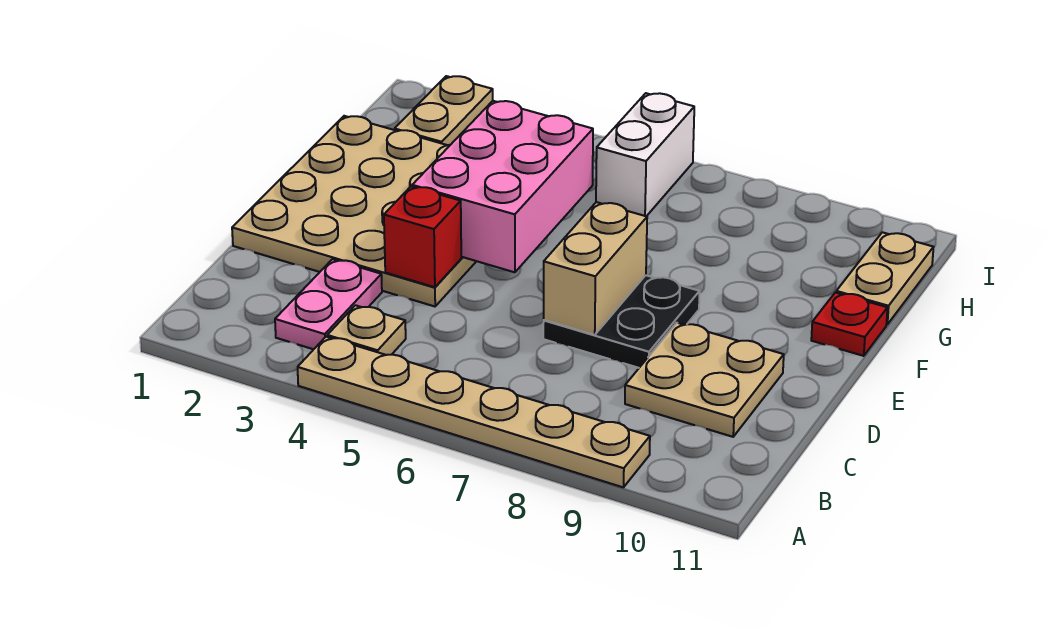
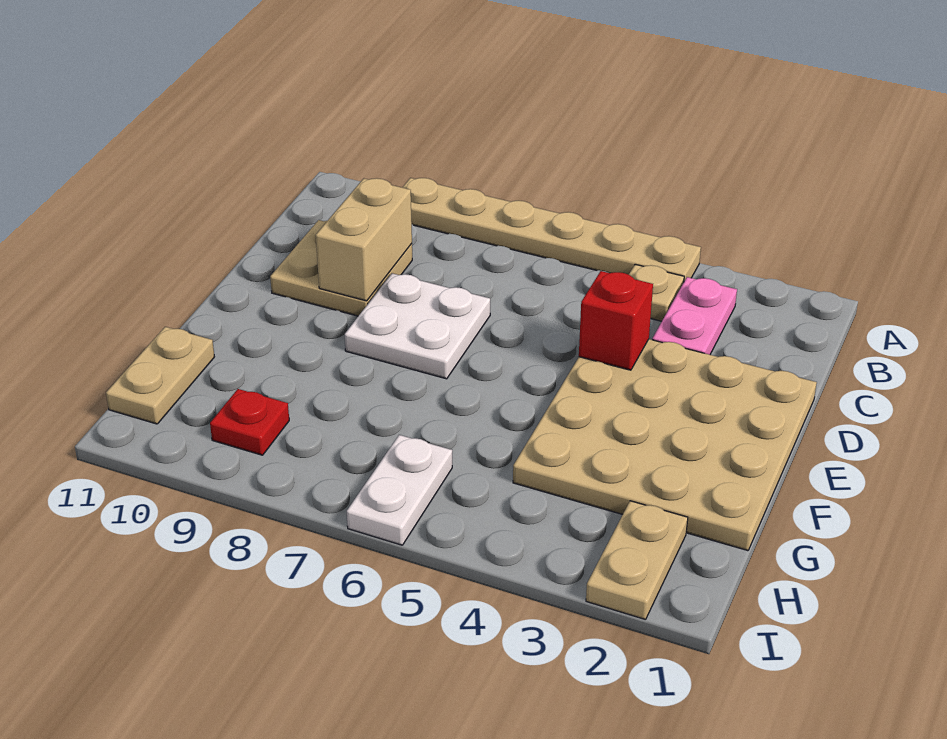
black plate D7:E8 level 1 -> white plate D7:E8 level 1
tan brick D7:E7 level 2 -> tan brick C9:D9 level 2
pink brick E4:G5 level 2 -> none
red plate F11 level 1 -> red plate H9 level 1
white brick H6:I6 level 1 -> white plate H6:I6 level 1

